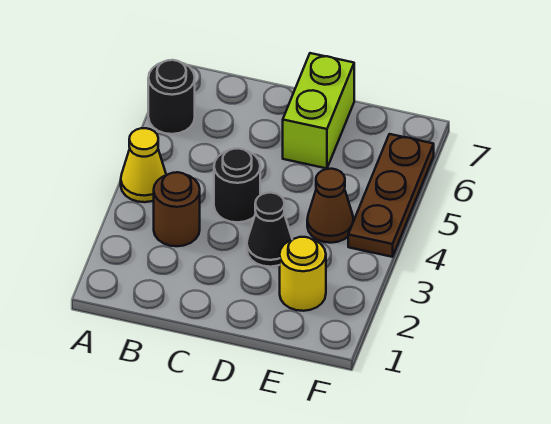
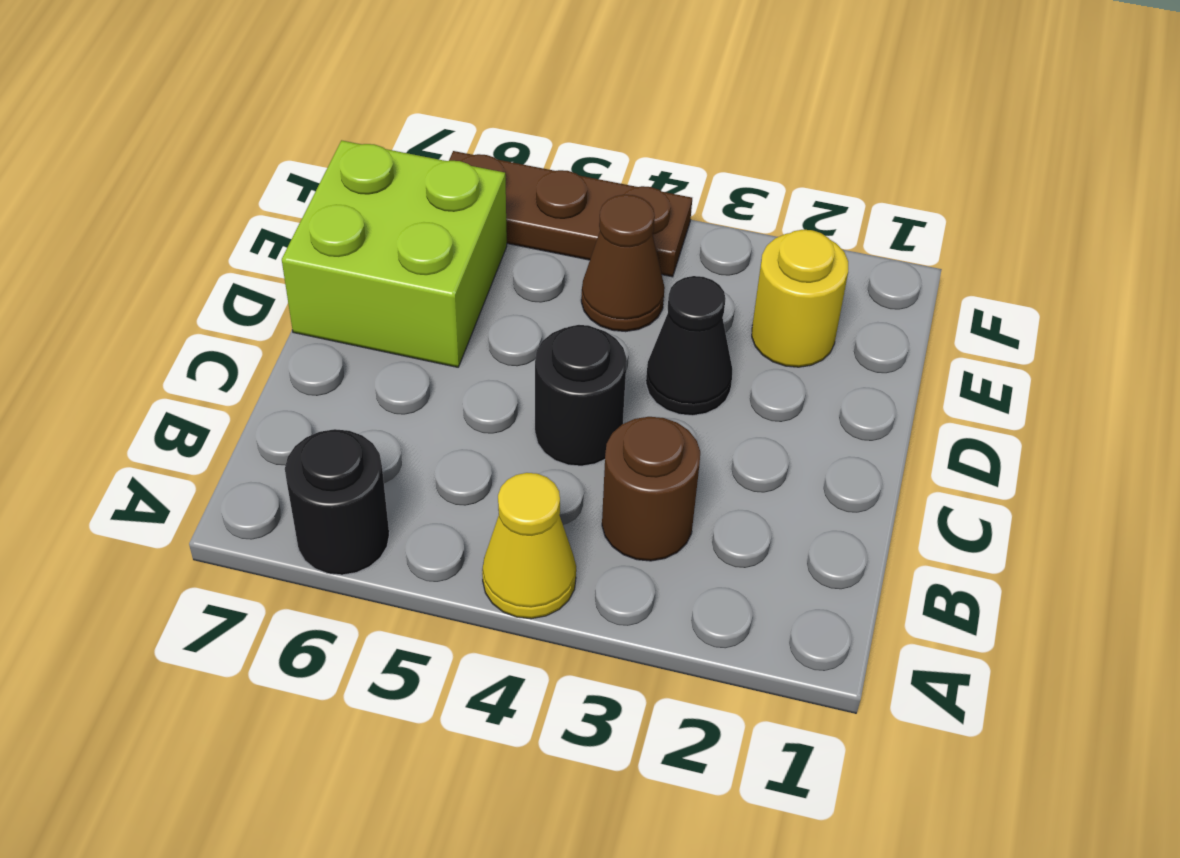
lime brick D6:D7 level 1 -> lime brick D6:E7 level 1

